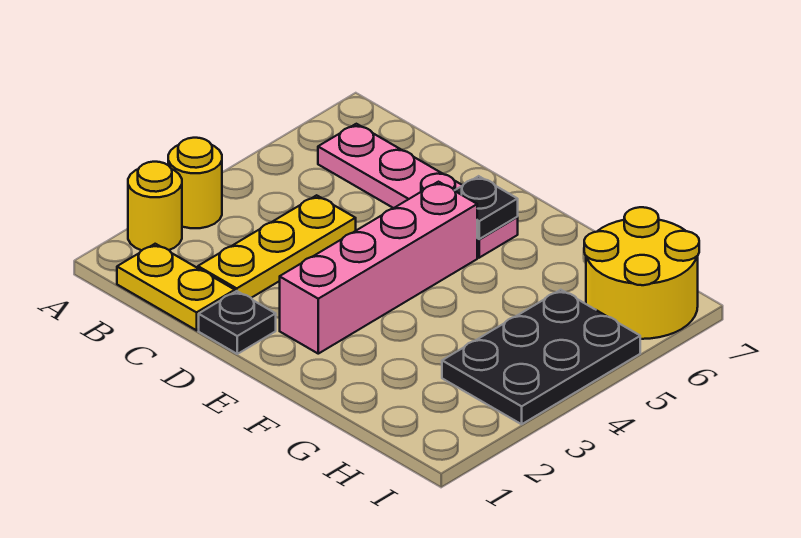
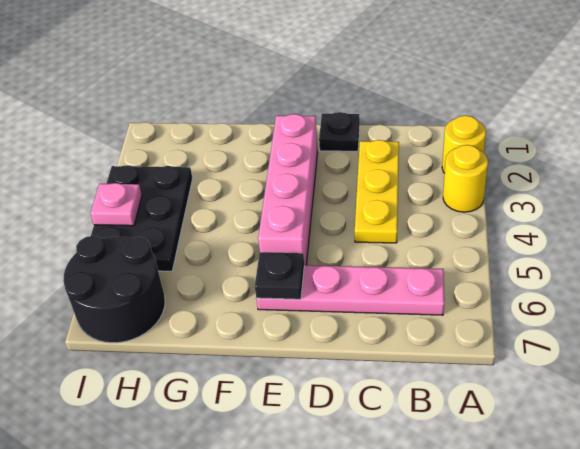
yellow plate B1:C1 level 1 -> none
yellow round brick H6:I7 level 1 -> black round brick H6:I7 level 1
none -> pink plate I4 level 2

